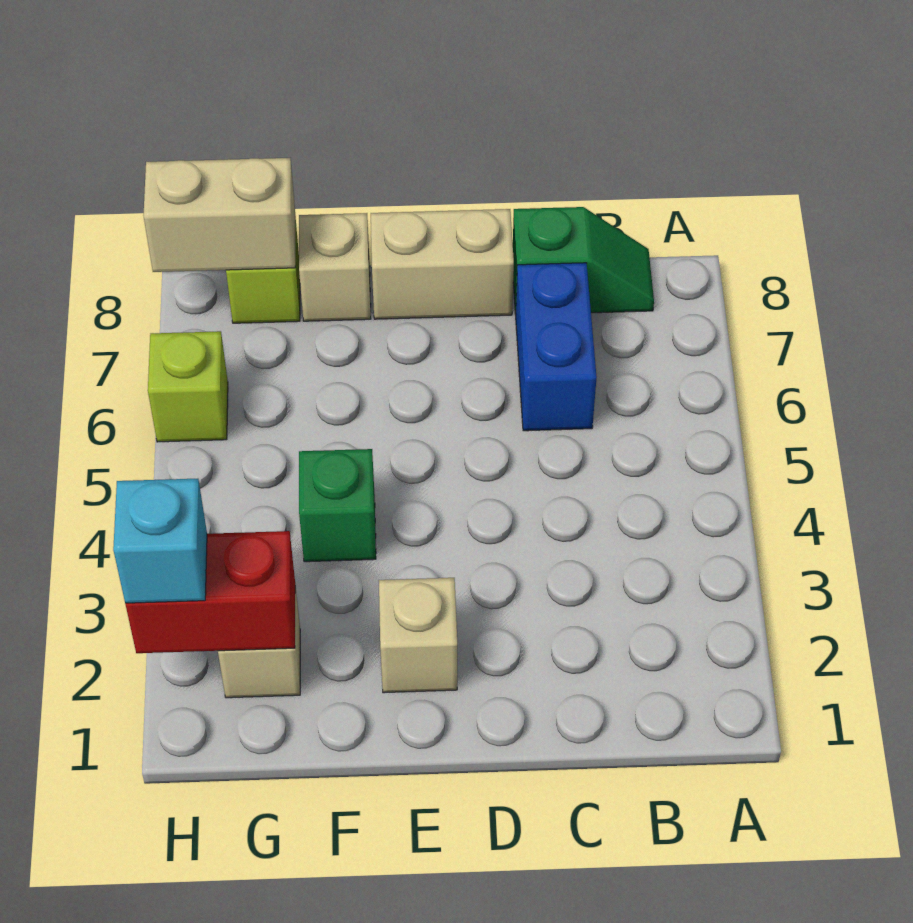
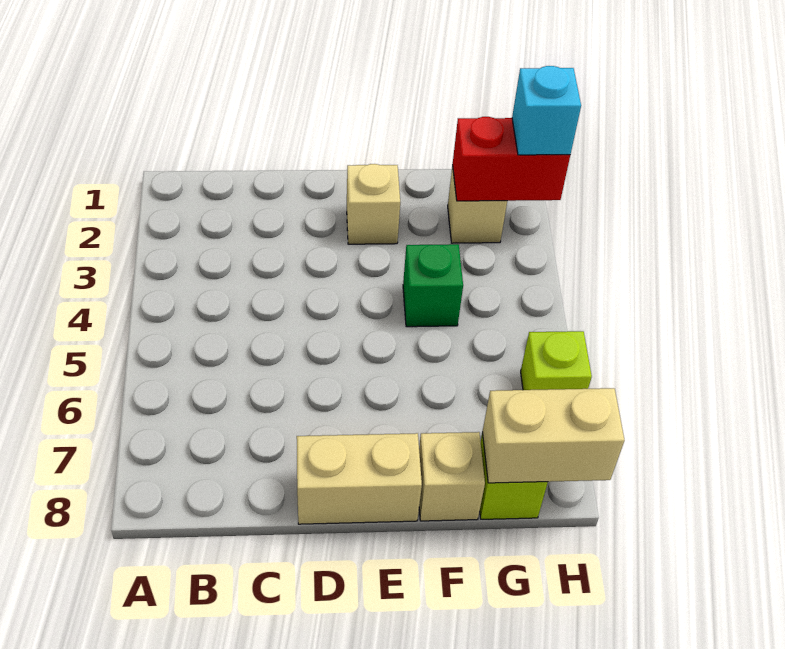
green slope B8:C8 level 1 top C -> none
blue brick C6:C7 level 1 -> none

